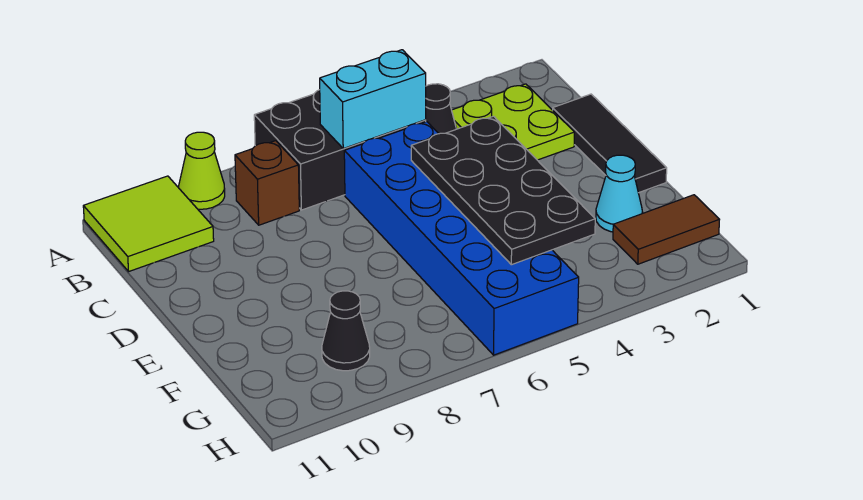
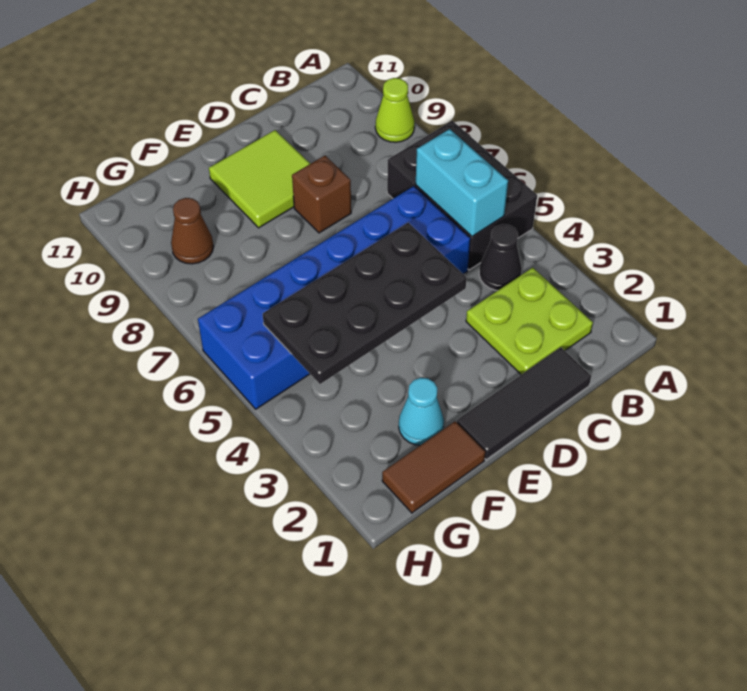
lime tile A10:B11 level 1 -> lime tile D9:E10 level 1
brown brick B8 level 1 -> brown brick D8 level 1
brown tile G1:G2 level 1 -> brown tile F1:G1 level 1
black cone G9 level 1 -> brown cone G9 level 1

